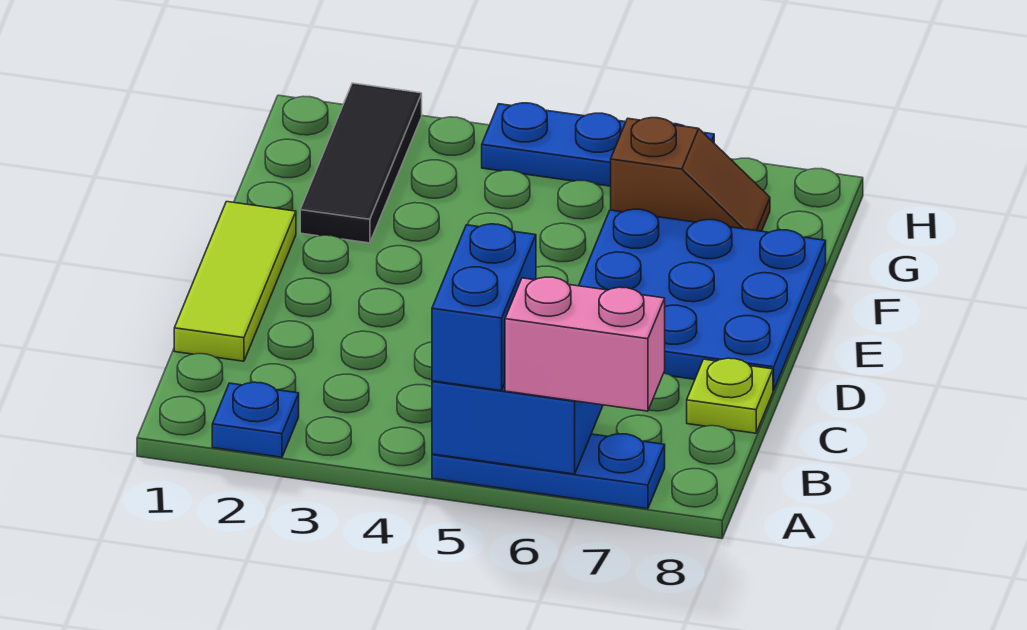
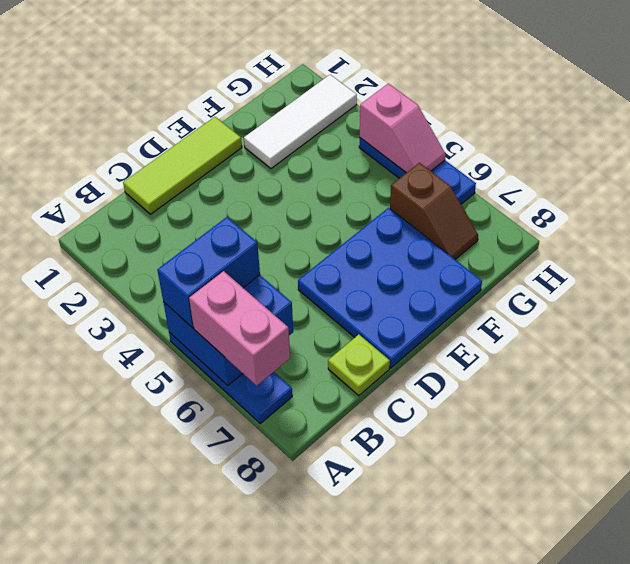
blue plate A2 level 1 -> none
black tile F2:H2 level 1 -> white tile F2:H2 level 1
none -> pink slope H4:H5 level 2 top 4

